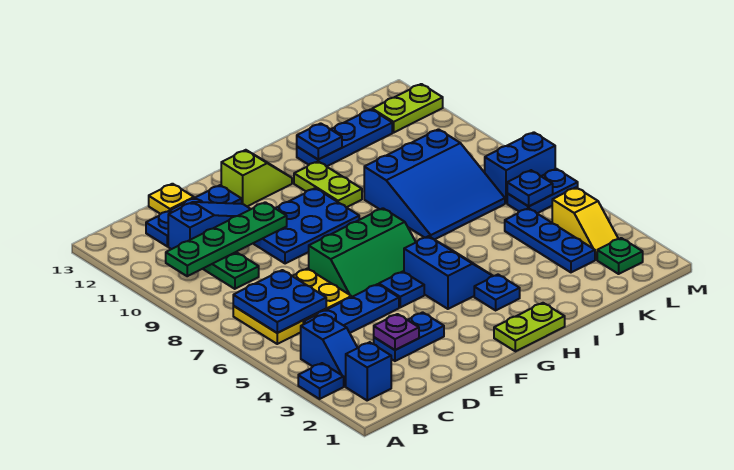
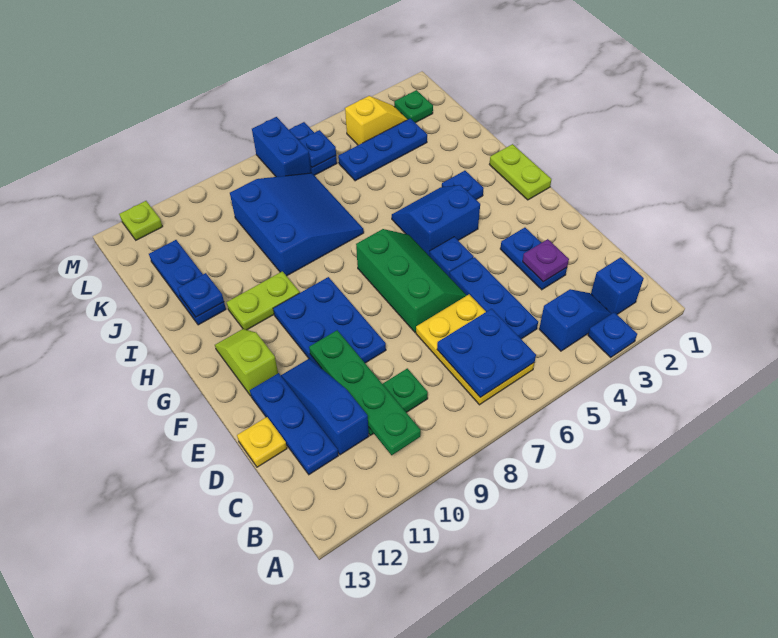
lime plate L12:M12 level 1 -> lime plate M12 level 1

